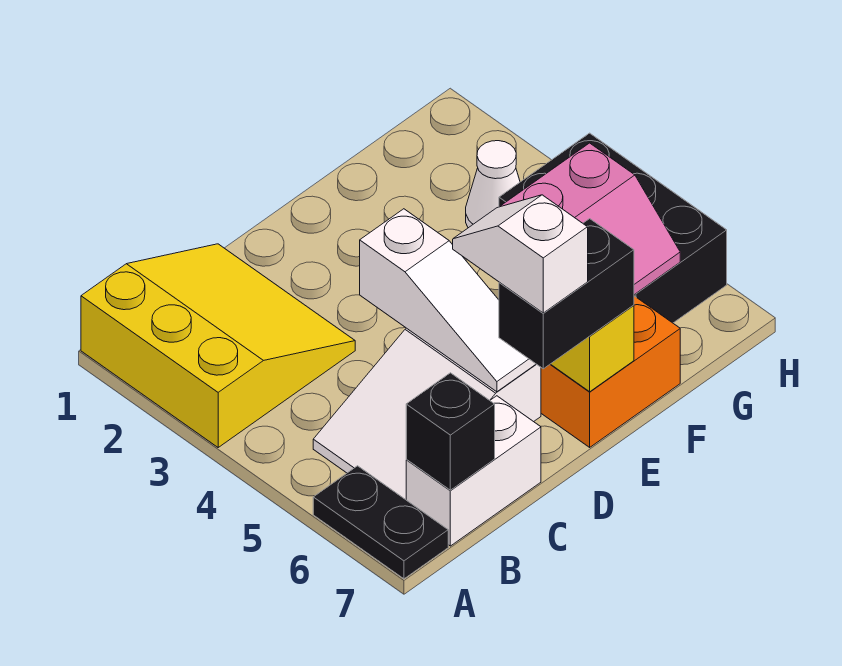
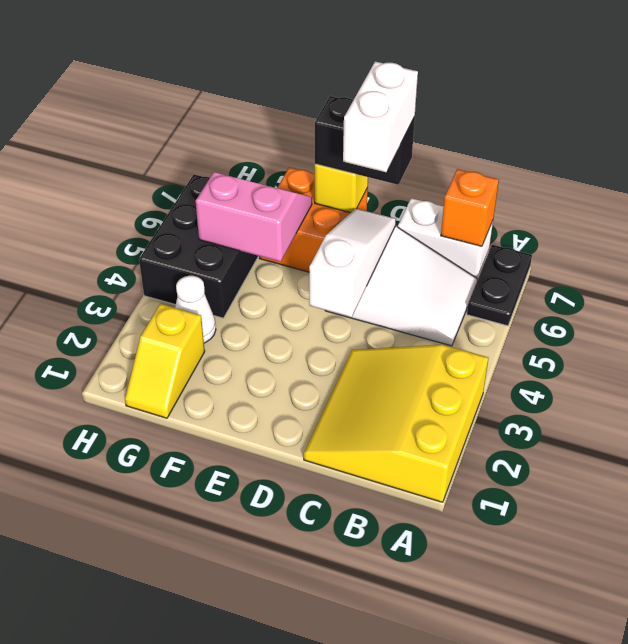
black brick B7 level 2 -> orange brick B7 level 2
white slope D6:D7 level 4 top 7 -> white brick D6:D7 level 4
none -> yellow slope G1:G2 level 1 top 2

